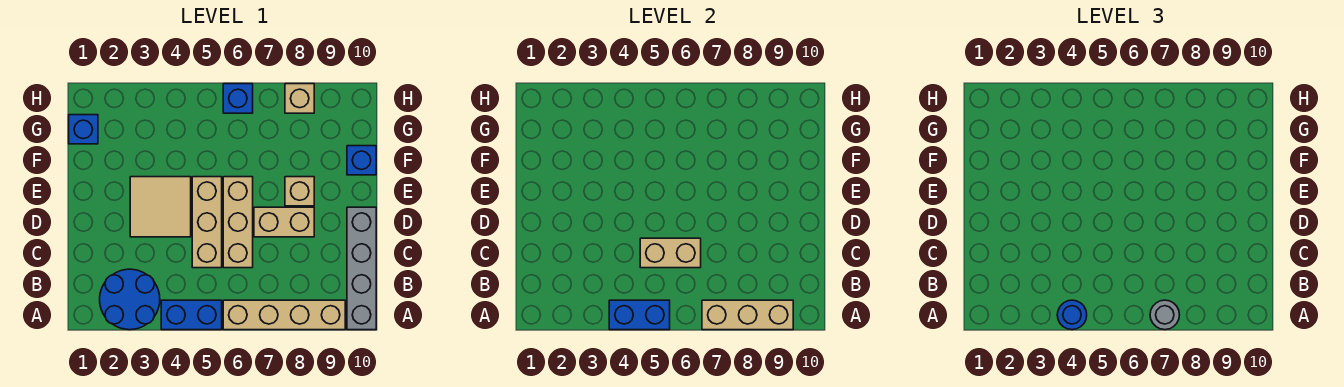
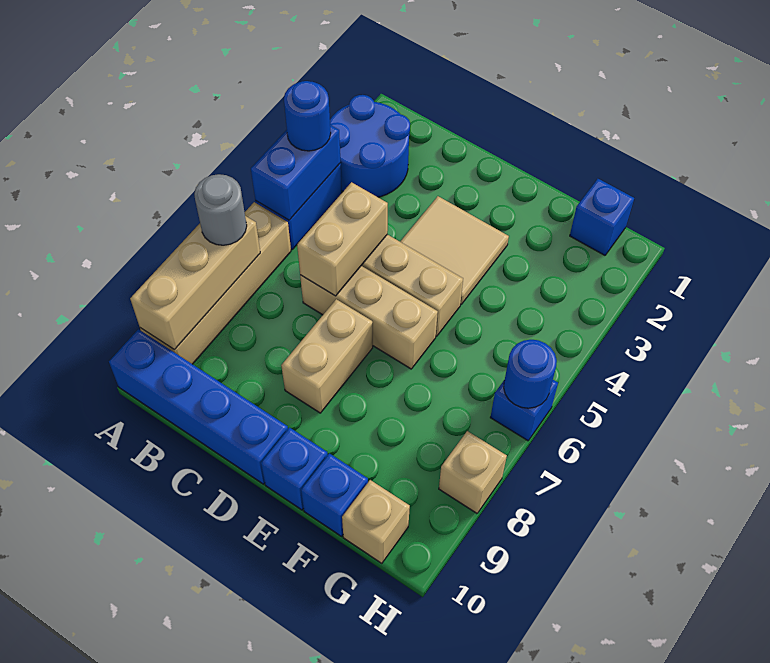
grey brick A10:D10 level 1 -> blue brick A10:D10 level 1
tan brick E8 level 1 -> tan brick G10 level 1
none -> blue brick E10 level 1
none -> blue round brick H6 level 2

